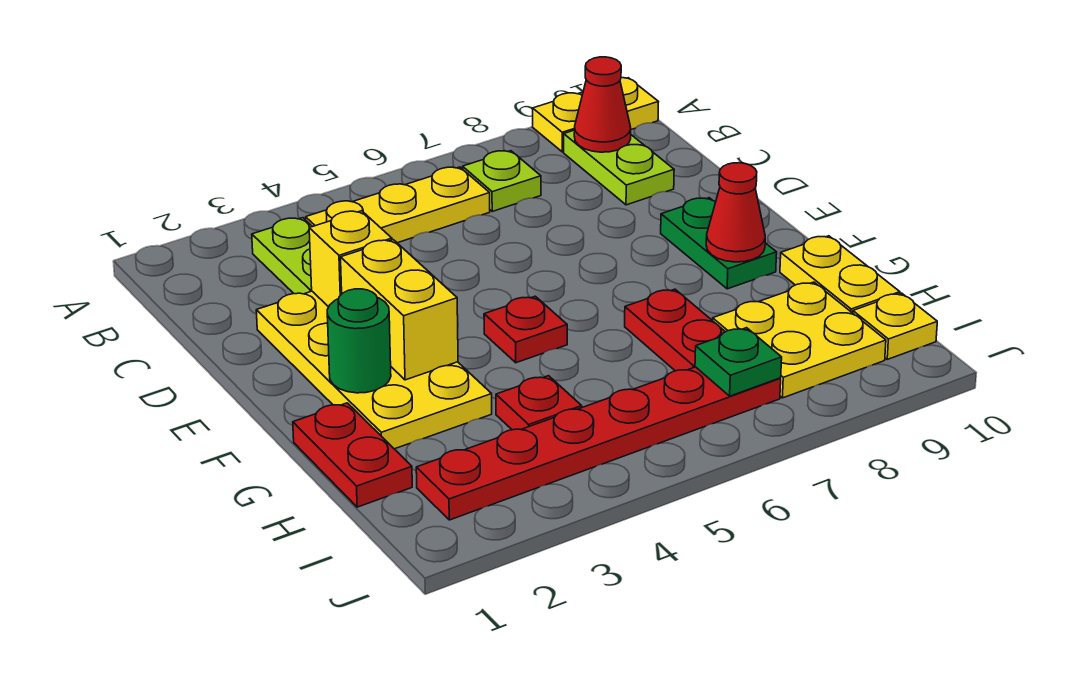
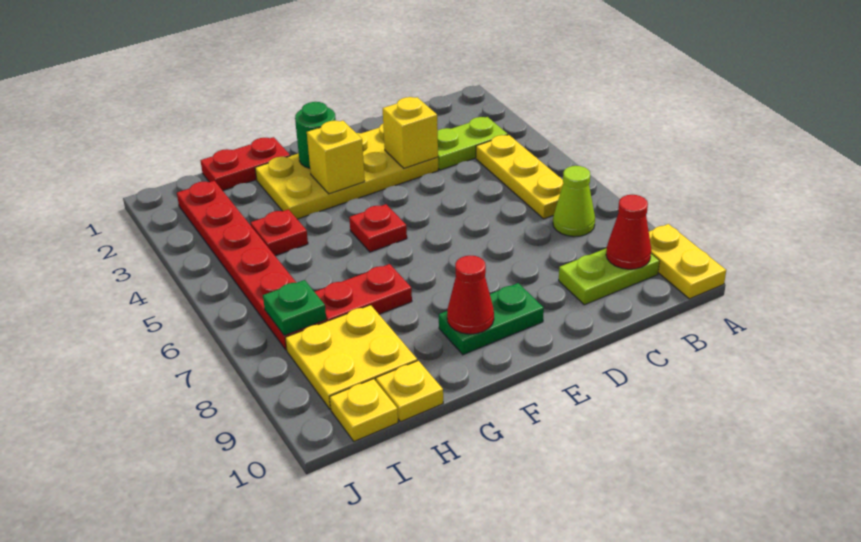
lime plate B7 level 1 -> lime cone B7 level 1
yellow brick E3:F3 level 2 -> yellow brick F3 level 2
yellow plate G10:H10 level 1 -> yellow plate H10 level 1

